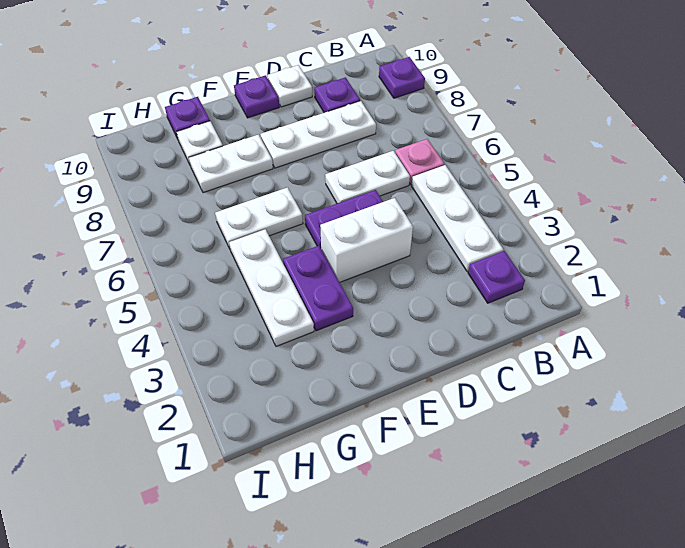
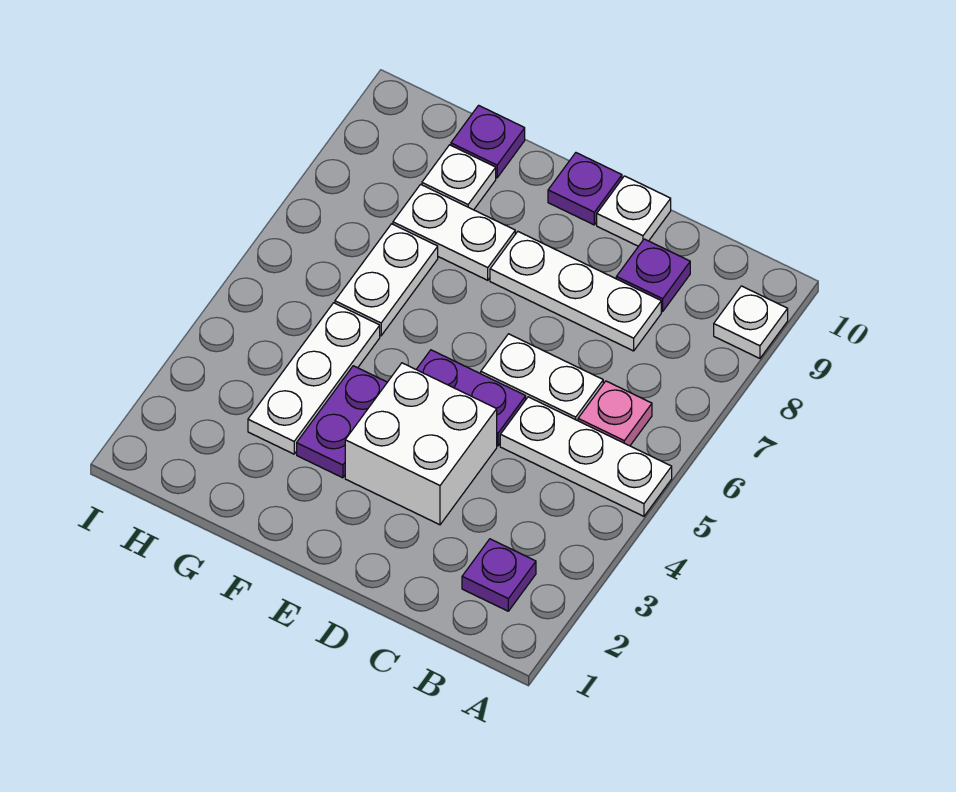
purple plate A9 level 1 -> white plate A9 level 1
white plate B3:B5 level 1 -> white plate A5:C5 level 1
white brick D4:E4 level 1 -> white brick D3:E4 level 1
white plate F6:G6 level 1 -> white plate G6:G7 level 1

